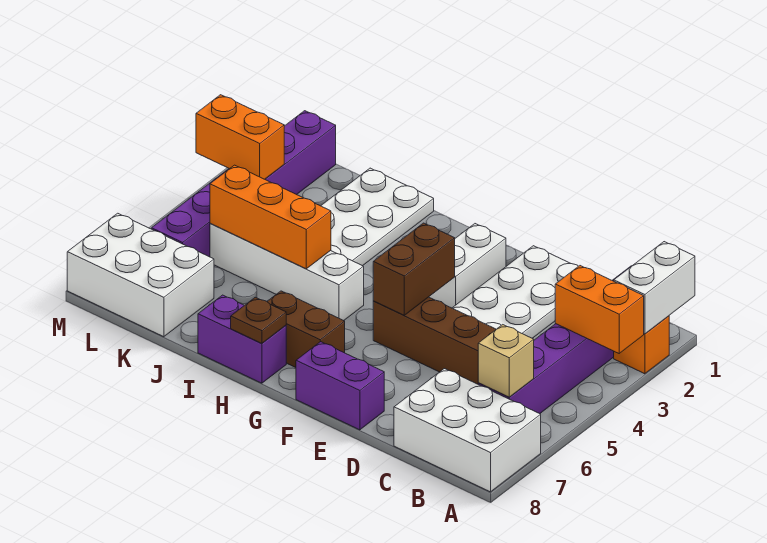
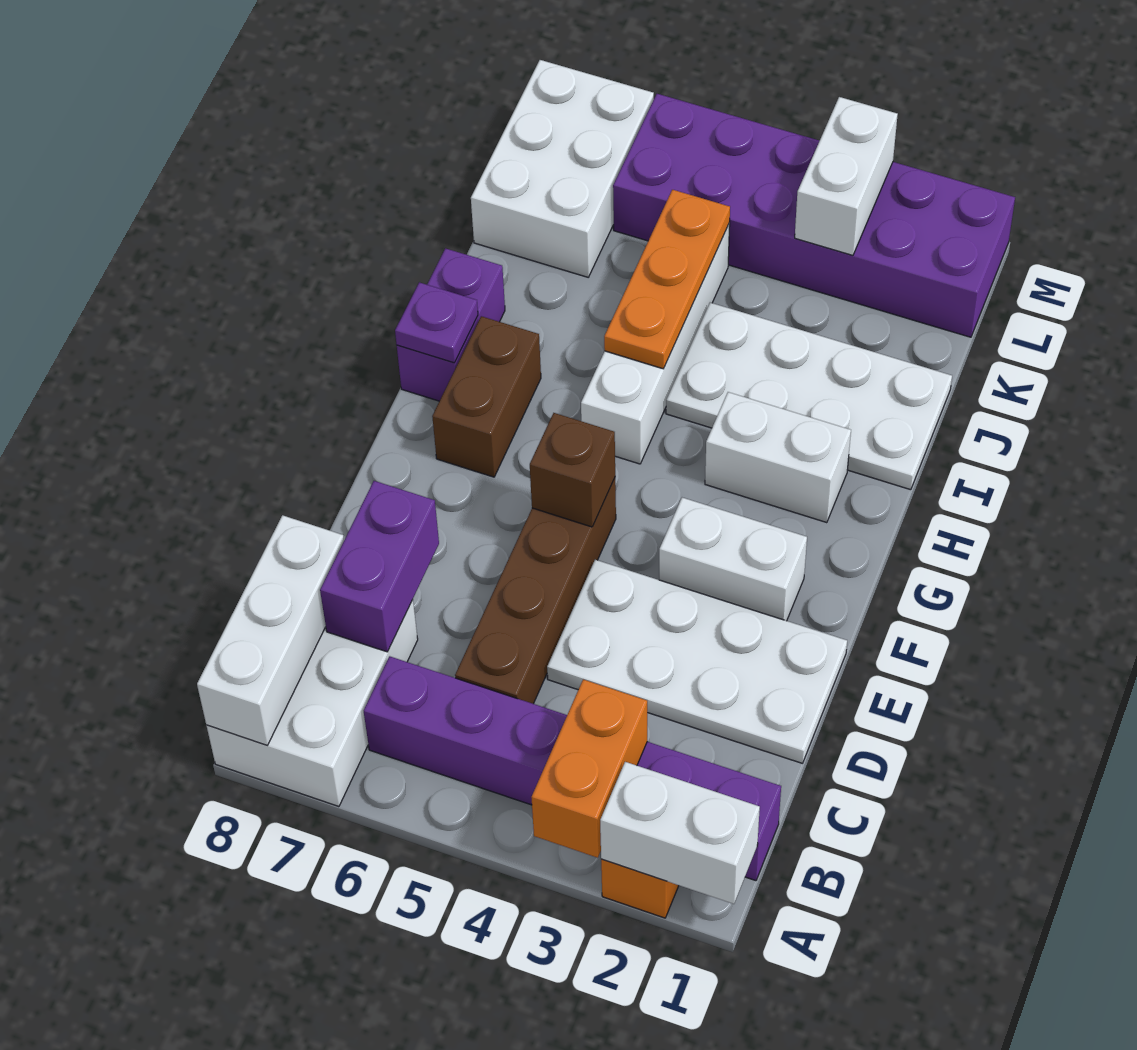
none -> white brick A8:C8 level 2
tan brick B6 level 2 -> none
purple brick E8:F8 level 1 -> purple brick C7:D7 level 2
brown brick F4:F5 level 2 -> brown brick F5 level 2
none -> white brick H2:H3 level 1
brown plate H8 level 2 -> purple plate H8 level 2
orange brick I5:K5 level 2 -> orange plate I5:K5 level 2
purple brick L1:L6 level 1 -> purple brick L1:M6 level 1
orange brick L3:M3 level 2 -> white brick L3:M3 level 2

